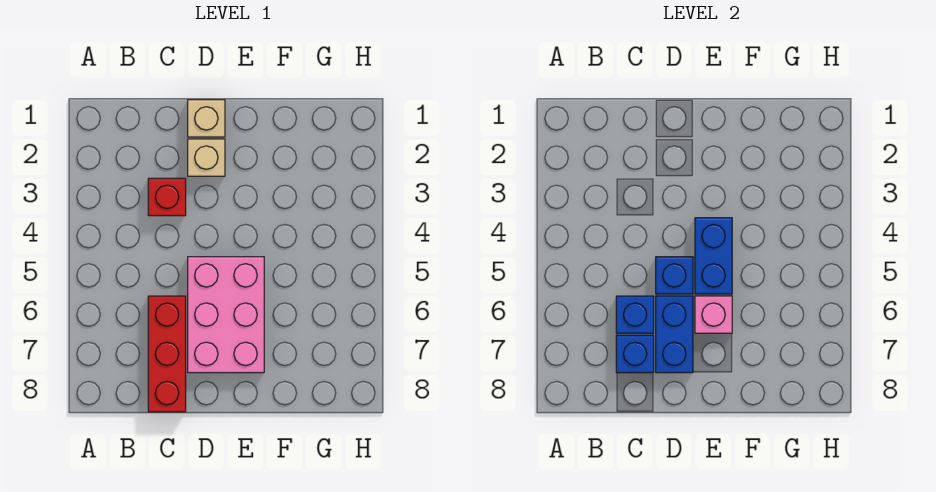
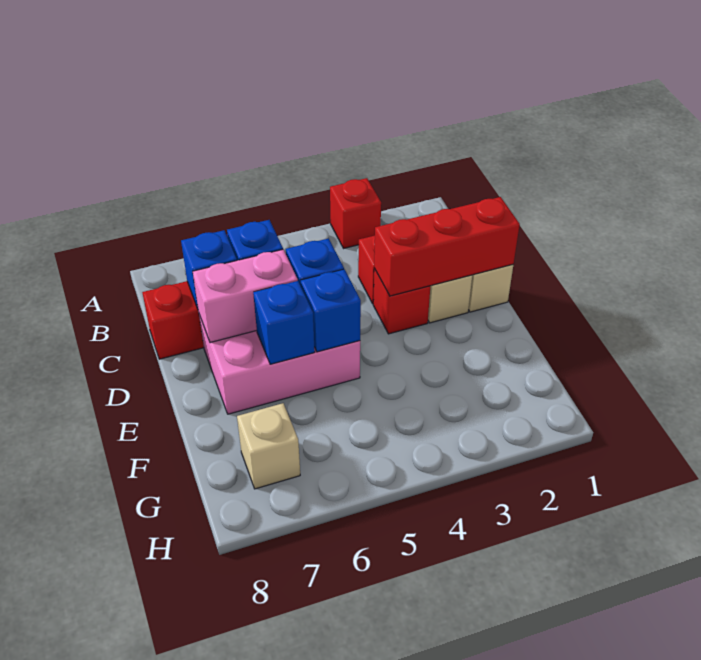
none -> red brick A3 level 1
none -> red brick D1:D3 level 2
none -> red brick D3 level 1
blue brick D6:D7 level 2 -> pink brick D6:D7 level 2
blue brick E4:E5 level 2 -> blue brick E5 level 2
pink brick E6 level 2 -> blue brick E6 level 2
none -> tan brick G7 level 1

